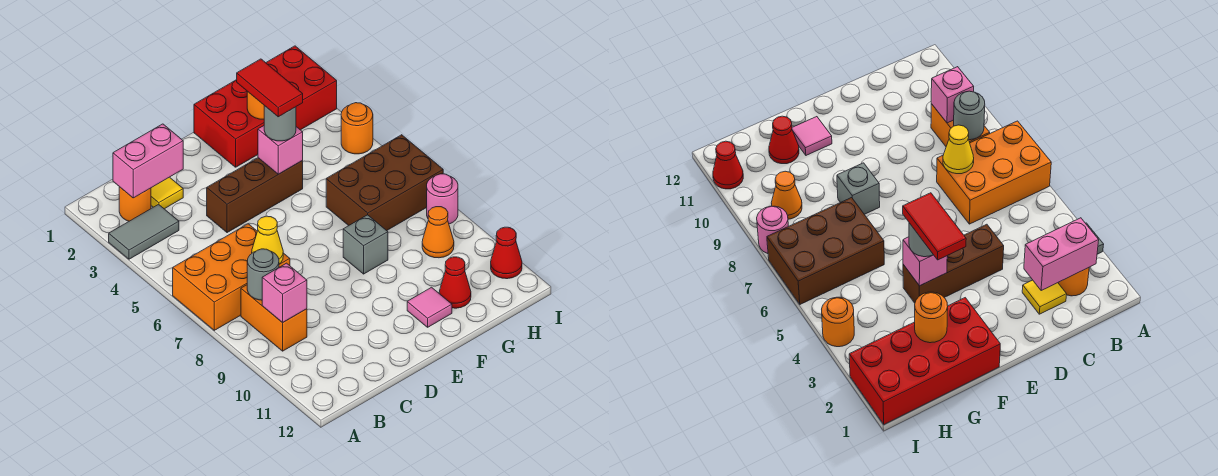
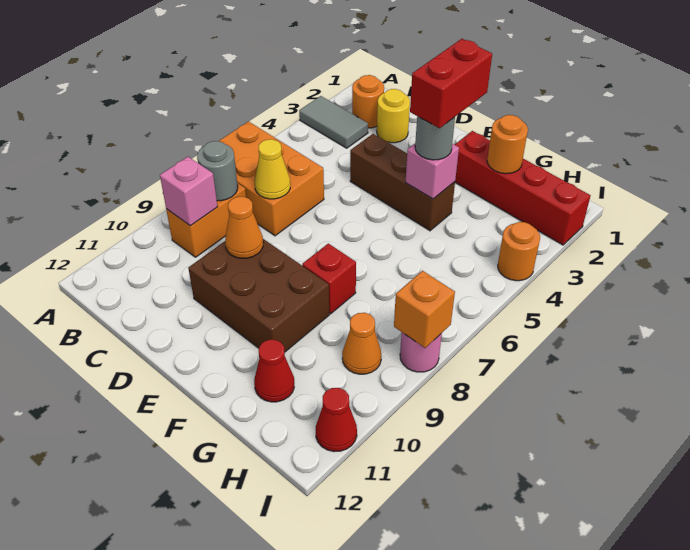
pink brick B2:C2 level 2 -> none
yellow tile C2 level 1 -> yellow round brick C2 level 1
none -> orange cone D9 level 2
red brick F1:I2 level 1 -> red brick F2:I2 level 1
red tile F3:F4 level 4 -> red brick F3:F4 level 4
grey brick F8 level 1 -> red brick F8 level 1
pink tile F11 level 1 -> none
brown brick G6:I7 level 1 -> brown brick D9:F10 level 1
none -> orange brick I8 level 2

